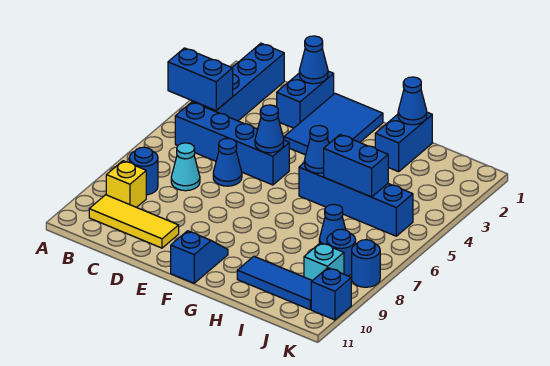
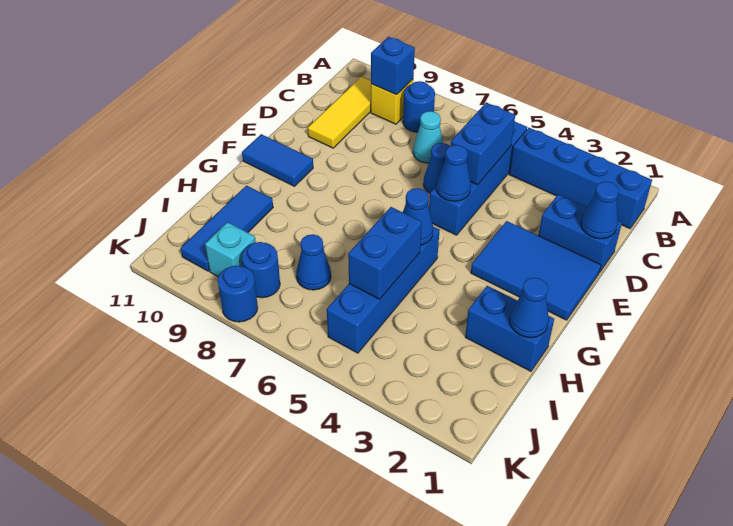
blue brick A4:B4 level 2 -> blue brick C5:D5 level 2
blue slope F10:F11 level 1 top 11 -> blue tile F10:F11 level 1
blue brick K10 level 1 -> blue brick B9 level 2

